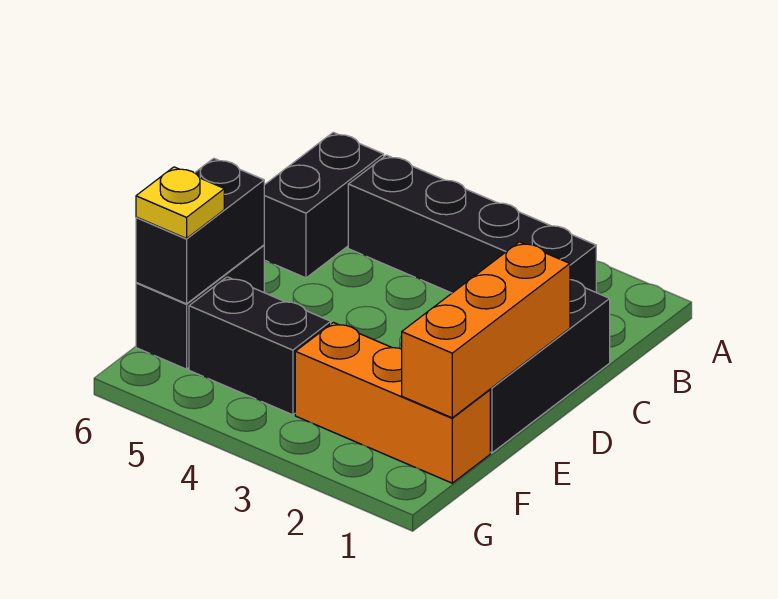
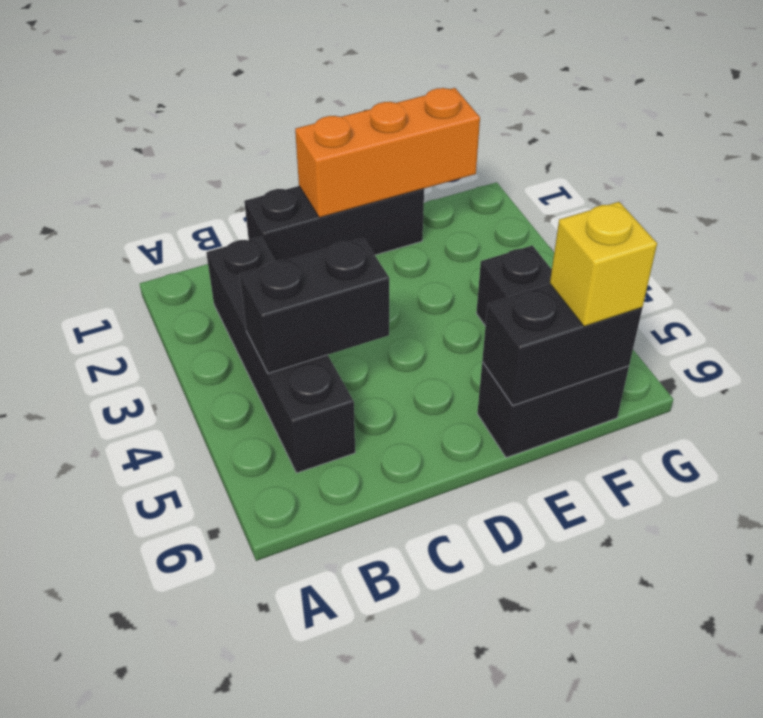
black brick B6:C6 level 1 -> black brick B4:C4 level 2
orange brick F1:F3 level 1 -> none
yellow plate F6 level 3 -> yellow brick F6 level 3

